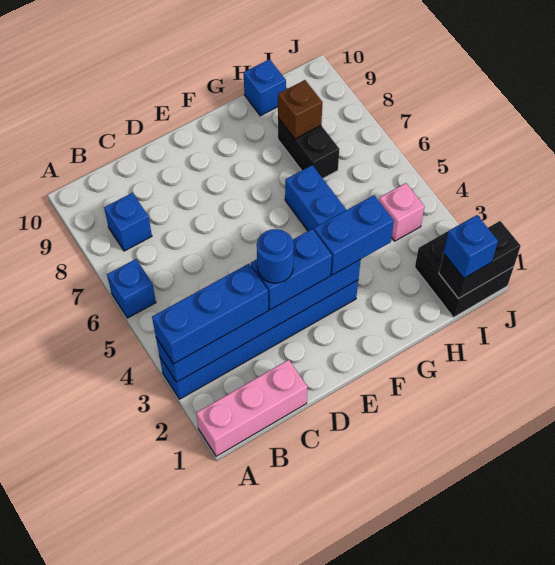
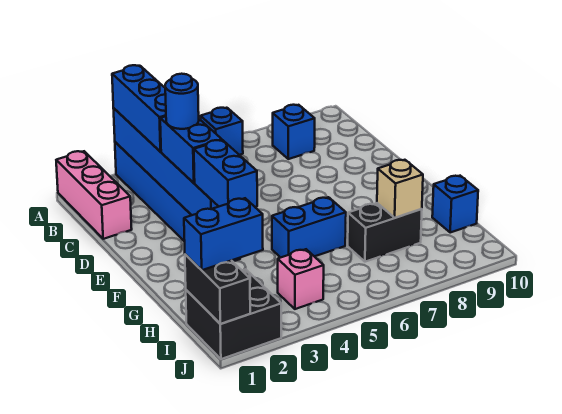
brown brick H8 level 2 -> tan brick H8 level 2
blue brick I1 level 3 -> blue brick I1:I2 level 3

